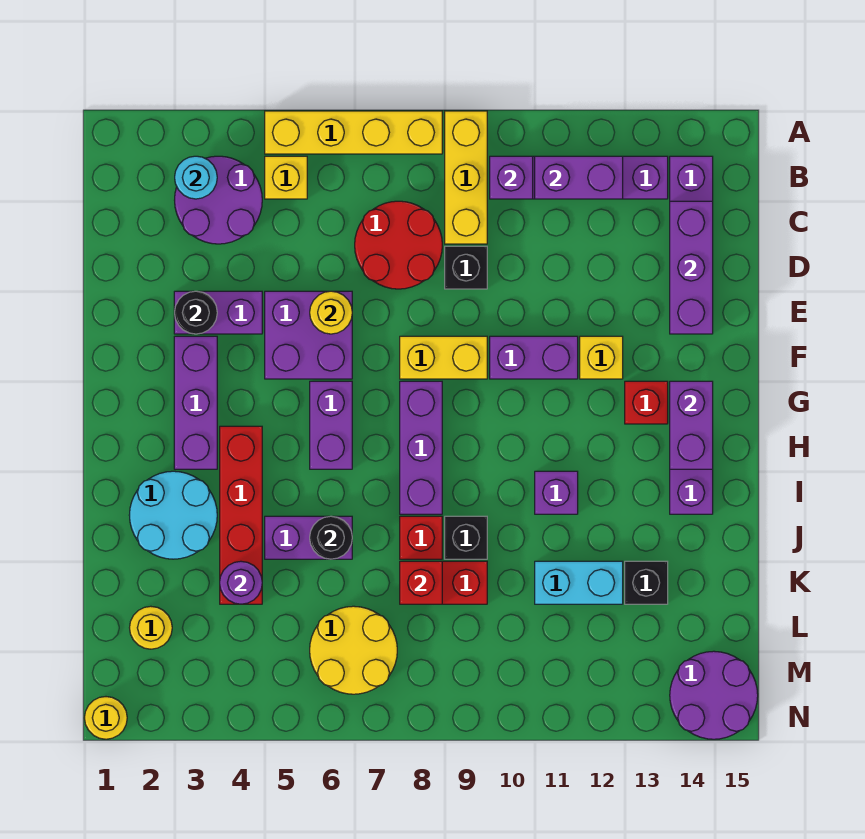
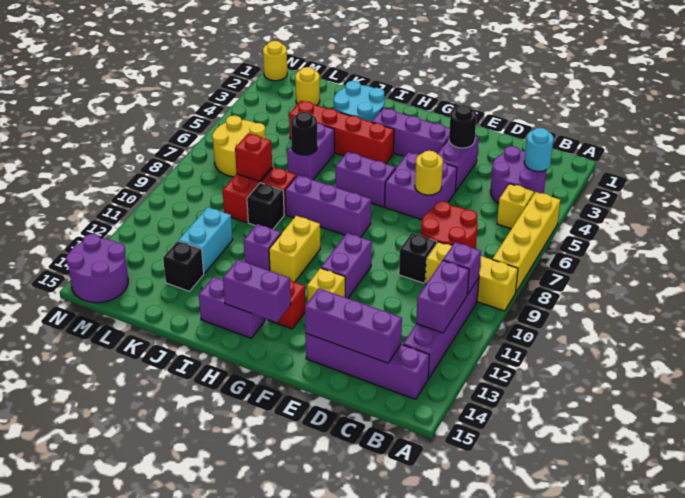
yellow brick F8:F9 level 1 -> yellow brick H10:H11 level 1
purple round brick K4 level 2 -> none

